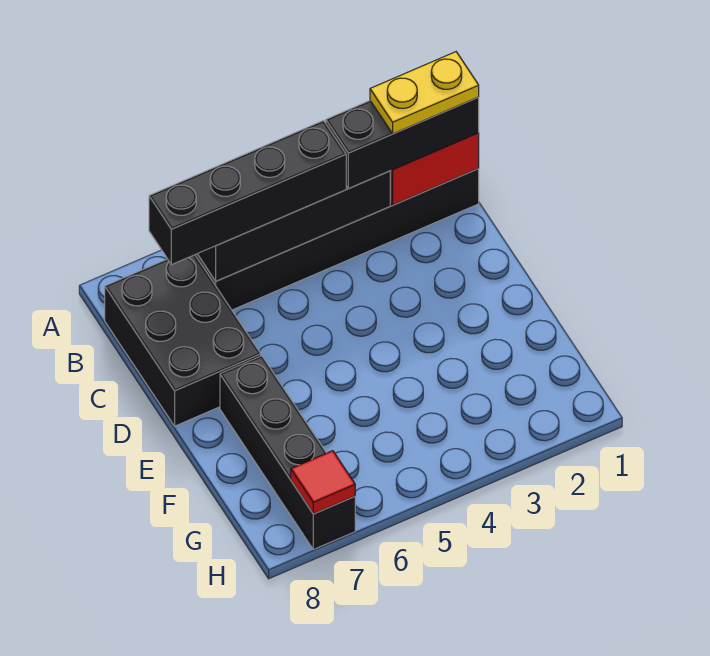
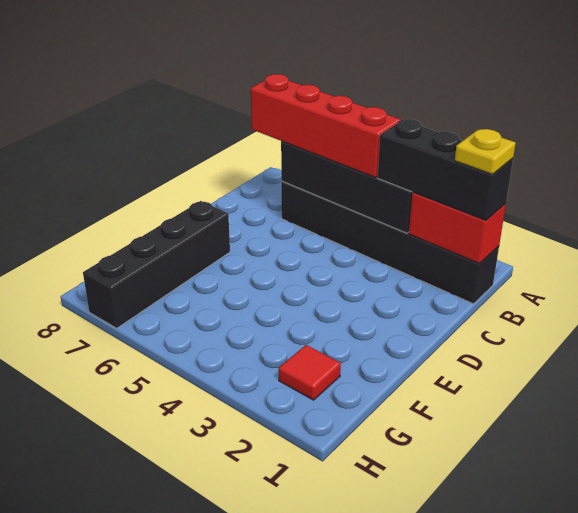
yellow plate B1:B2 level 4 -> yellow plate B1 level 4
black brick B4:B7 level 3 -> red brick B4:B7 level 3
black brick B7:D8 level 1 -> none
red tile H7 level 2 -> red tile G2 level 1

